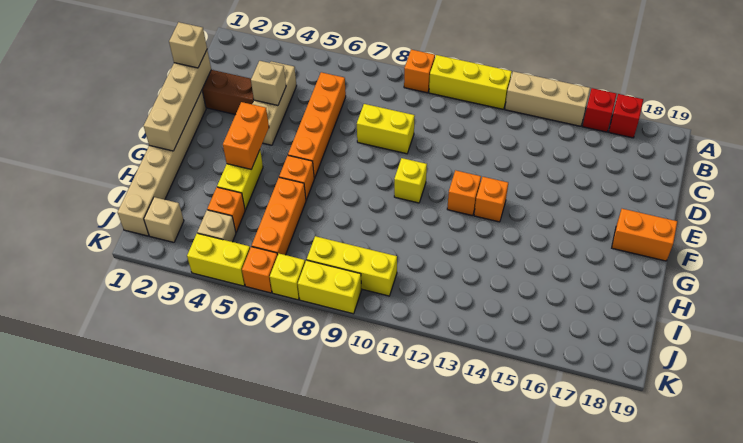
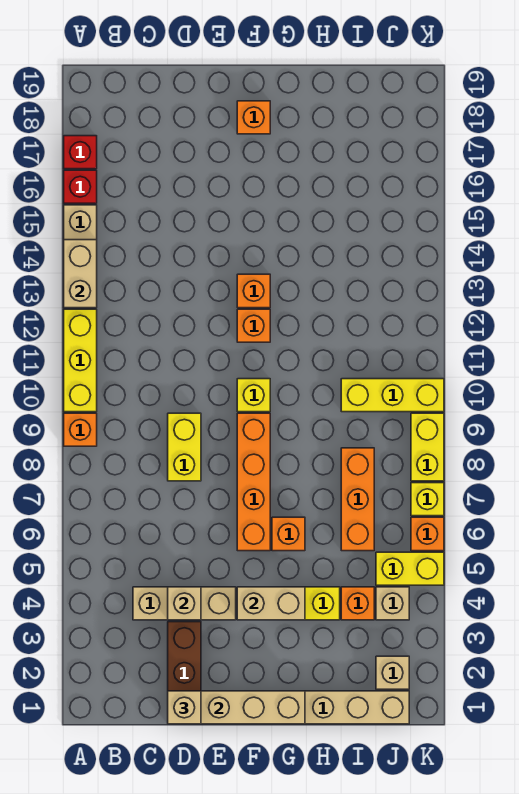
none -> tan brick A13:A14 level 2
orange brick C6:F6 level 1 -> orange brick F6:F9 level 1
orange brick F4:G4 level 2 -> tan brick F4:G4 level 2
orange brick F18:F19 level 1 -> orange brick F18 level 1
orange brick H6:J6 level 1 -> orange brick I6:I8 level 1
yellow brick J8:J10 level 1 -> yellow brick I10:K10 level 1
yellow brick K4:K5 level 1 -> yellow brick J5:K5 level 1

